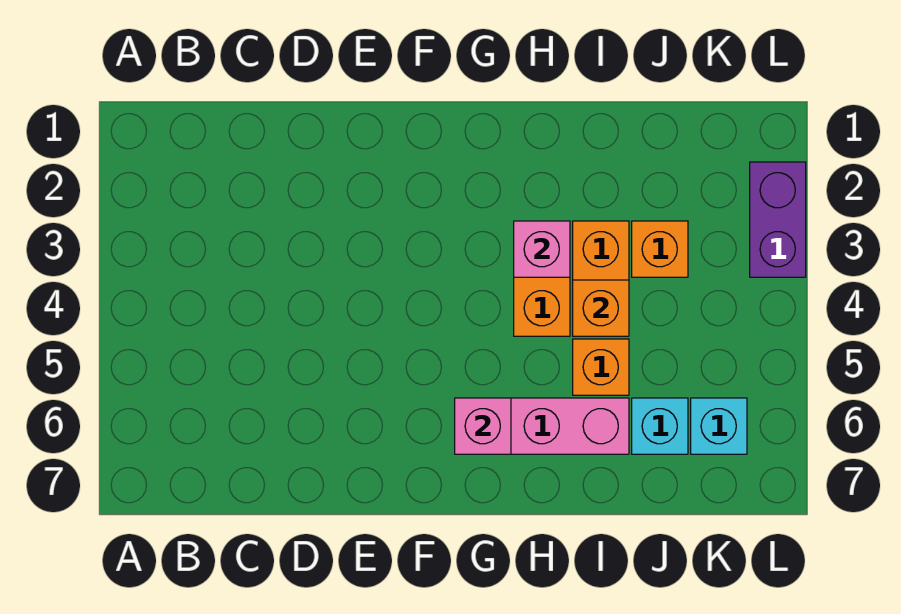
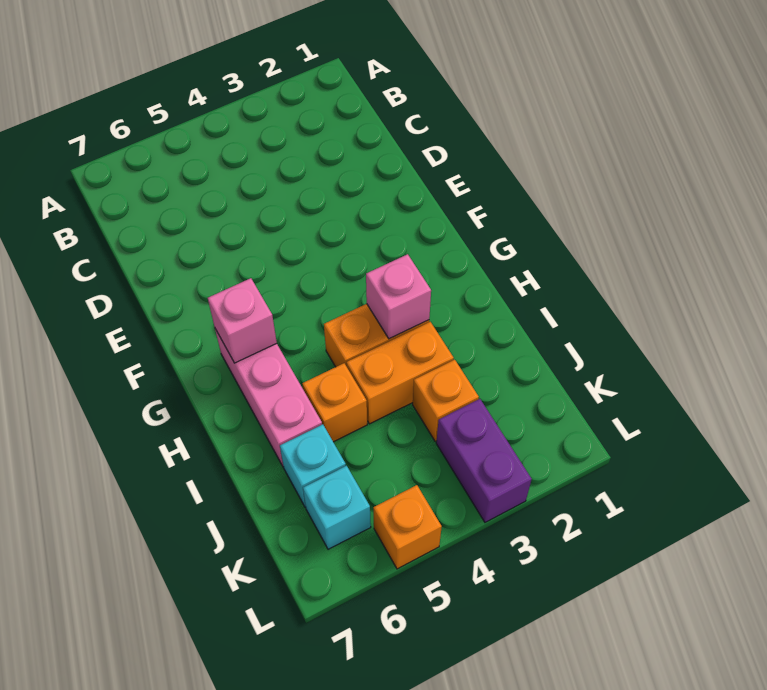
orange brick I4 level 2 -> orange brick L5 level 1
purple brick L2:L3 level 1 -> purple brick K3:L3 level 1

